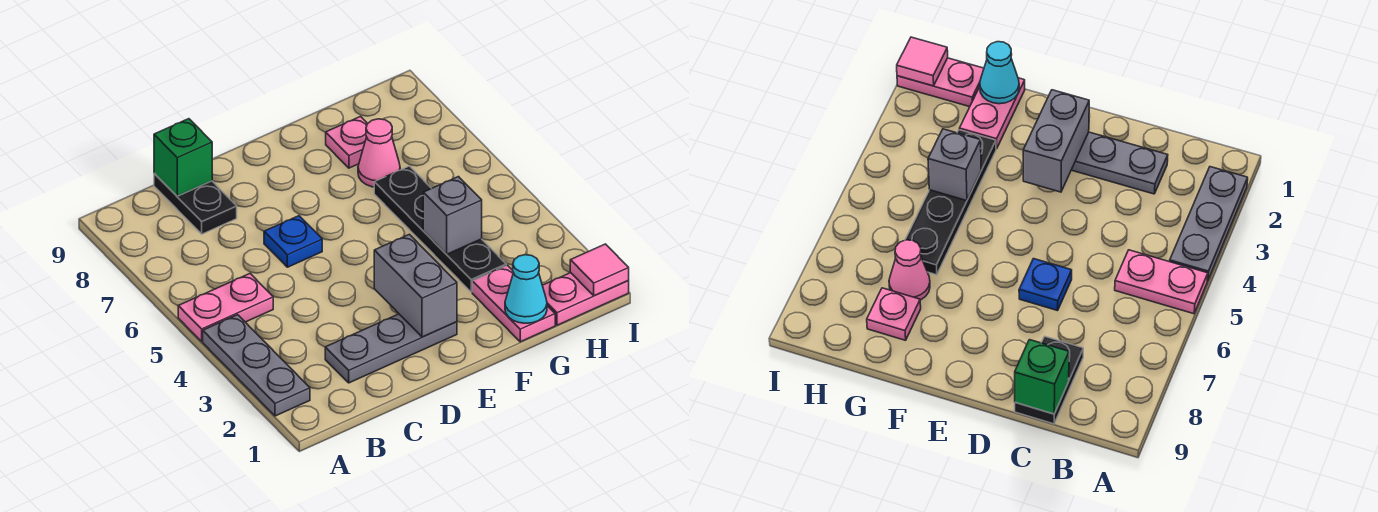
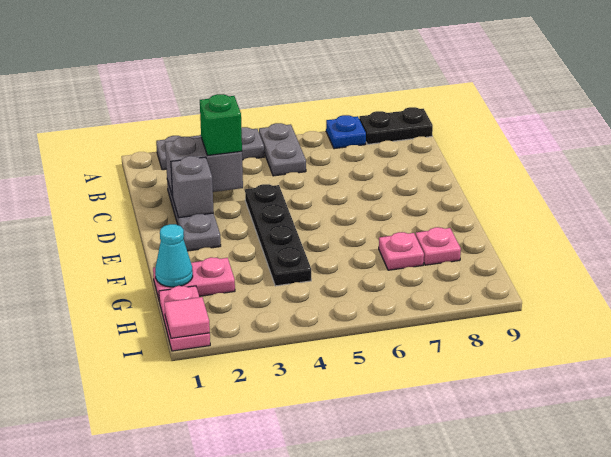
pink plate A5:B5 level 1 -> grey plate A5:B5 level 1
black plate C8:C9 level 1 -> black plate A8:A9 level 1
green brick C9 level 2 -> green brick C3 level 3
blue plate D6 level 1 -> blue plate A7 level 1
grey brick E2:E3 level 2 -> grey brick C2:C3 level 2
black plate G3:G6 level 1 -> black plate D4:G4 level 1
grey brick G4 level 2 -> grey brick D2 level 2
pink cone G7 level 1 -> pink plate G7 level 1

